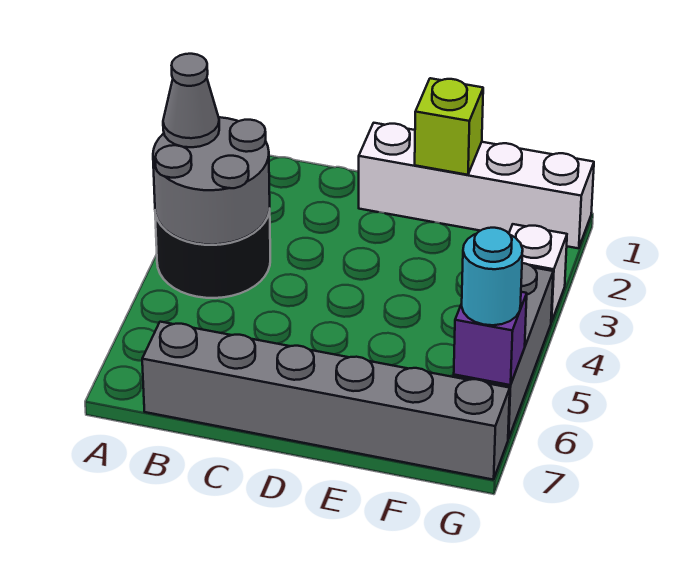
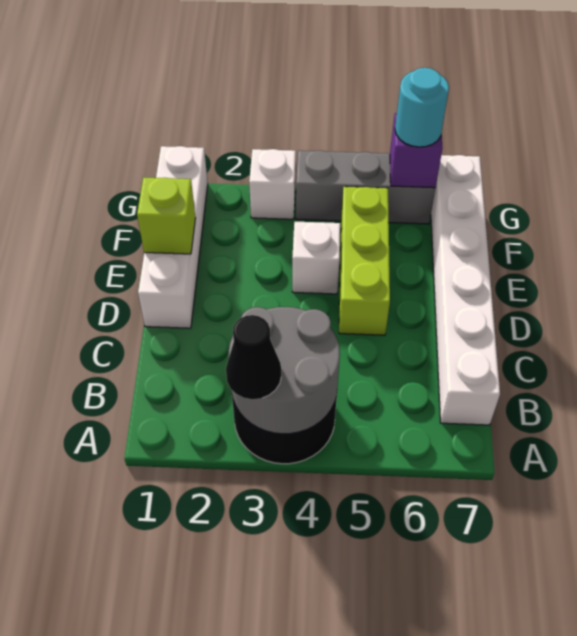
grey cone A3 level 3 -> black cone A3 level 3
grey brick B7:G7 level 1 -> white brick B7:G7 level 1
none -> lime brick D5:F5 level 1
none -> white brick E4 level 1

